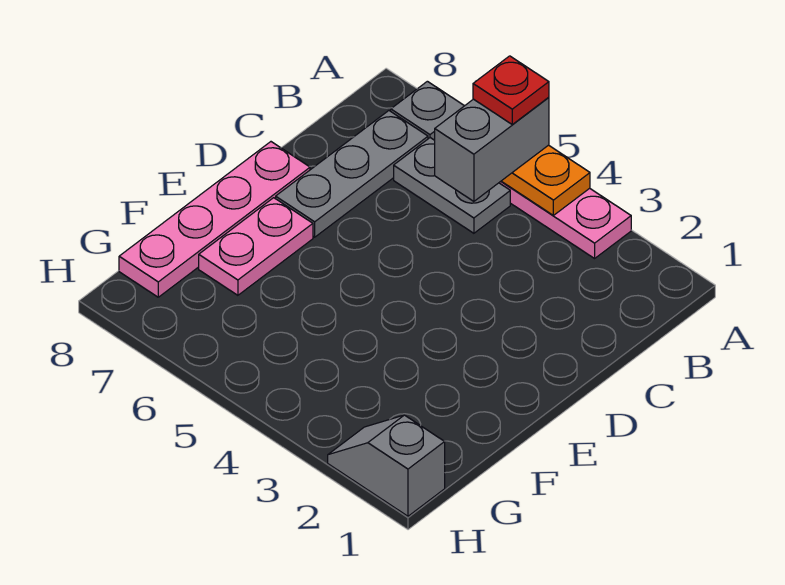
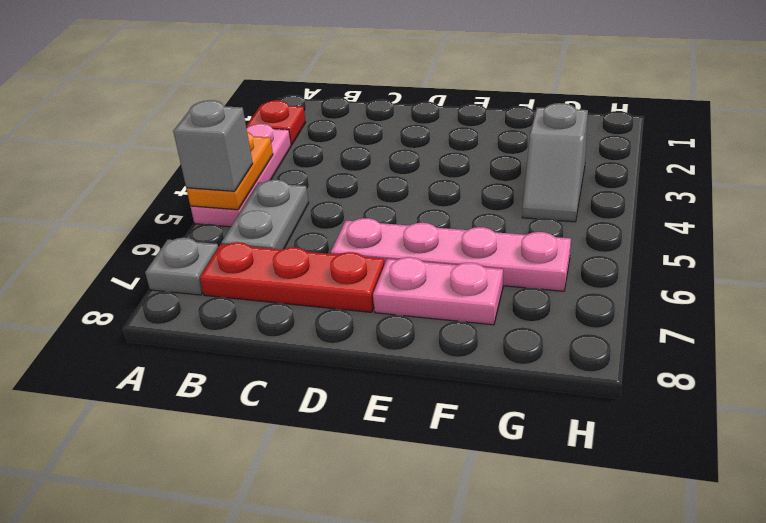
grey brick A5:B5 level 3 -> grey brick A5 level 3
red plate A5 level 4 -> red plate A2 level 1
grey plate B7:D7 level 1 -> red plate B7:D7 level 1
pink plate D8:G8 level 1 -> pink plate D6:G6 level 1
grey slope H1:H2 level 1 top 1 -> grey slope G3:G4 level 1 top 3

